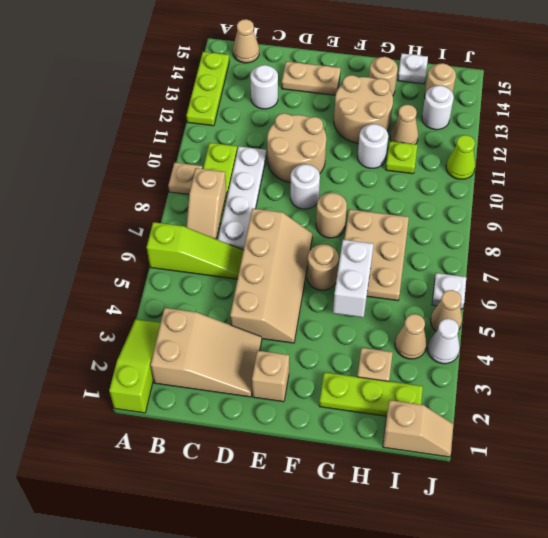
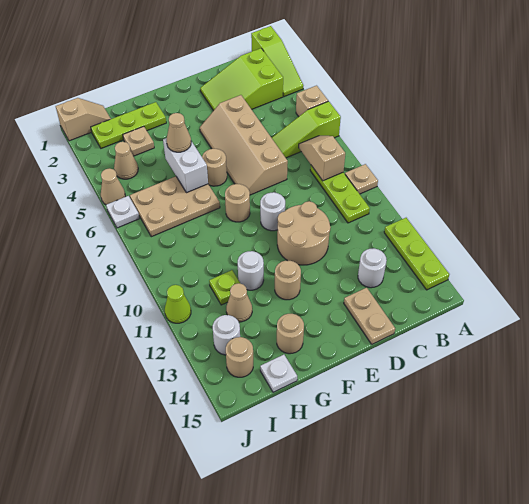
tan slope B2:D3 level 1 top B -> lime slope B2:D3 level 1 top B
tan cone B15 level 1 -> tan cone G5 level 3
white plate C7:C10 level 1 -> none
tan plate D14:E14 level 1 -> tan plate D14:D15 level 1
tan brick E2 level 1 -> tan brick A5 level 1
tan round brick F12:G13 level 1 -> tan round brick F12 level 1
tan plate G6:H8 level 1 -> tan plate G6:I7 level 1
tan slope I1:J1 level 1 top I -> tan slope I1:J1 level 1 top J
white cone J4 level 1 -> none

